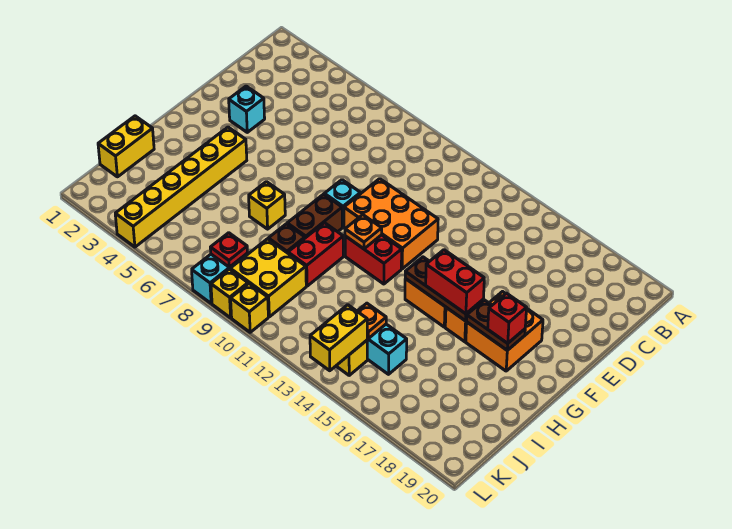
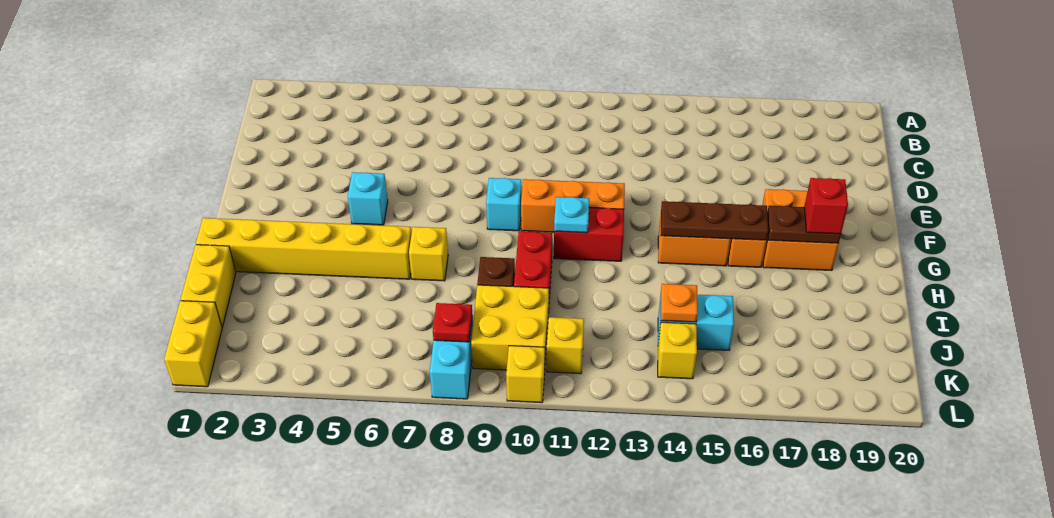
cyan brick E3 level 1 -> cyan brick F5 level 1
orange brick E10:F12 level 1 -> orange brick F10:F12 level 1
yellow brick G4:L4 level 1 -> yellow brick H1:H6 level 1
brown brick G9:H9 level 1 -> none
orange plate G11 level 2 -> cyan plate G11 level 2
red brick G15:G16 level 3 -> none
yellow brick K14:L14 level 2 -> yellow brick K1:L1 level 1
yellow brick L9 level 1 -> yellow brick K11 level 1

